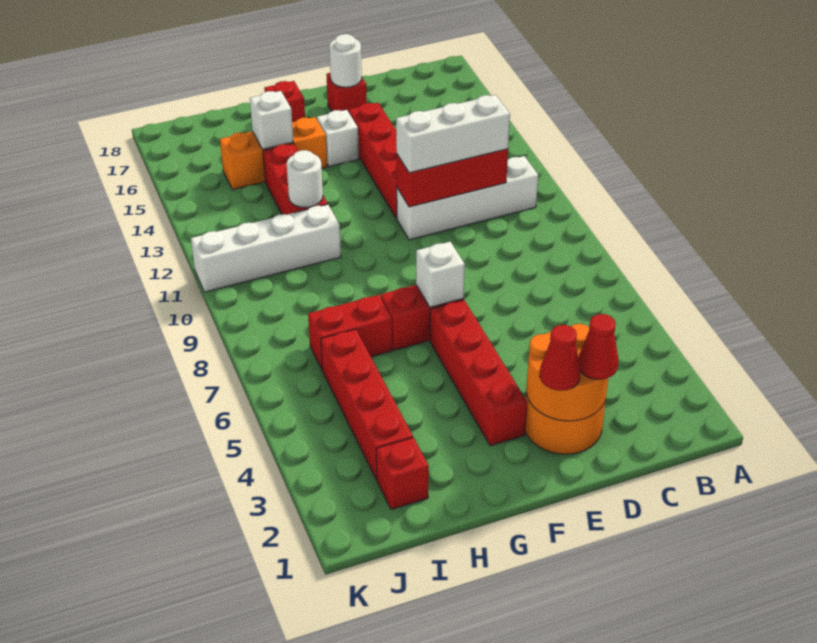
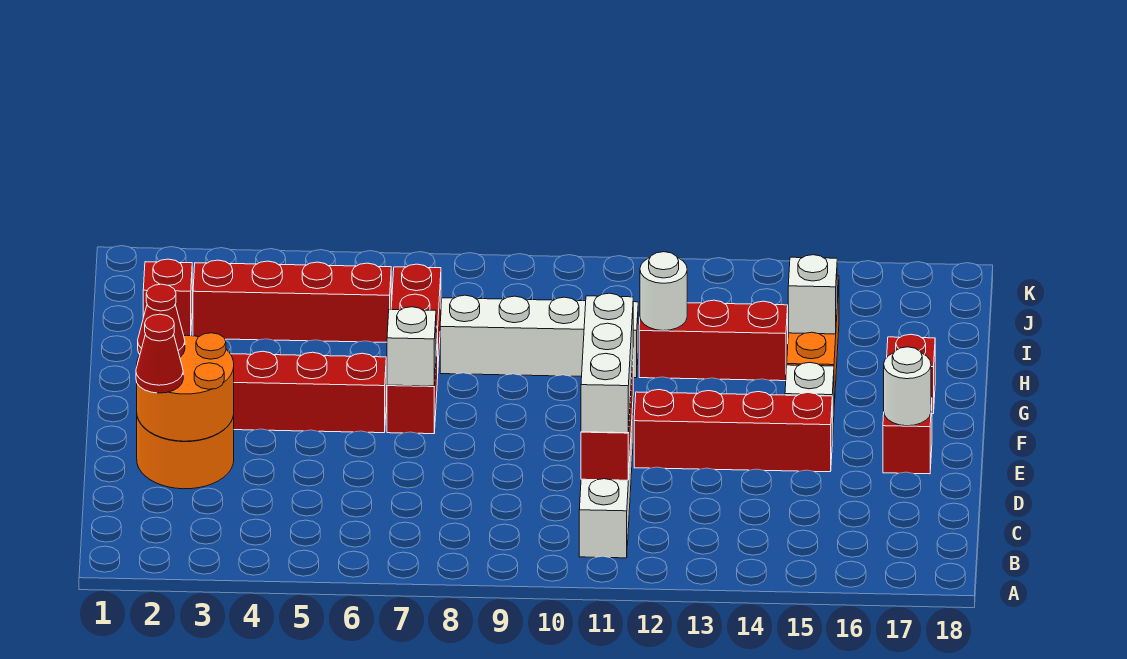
white brick H11:K11 level 1 -> white brick H8:H11 level 1

